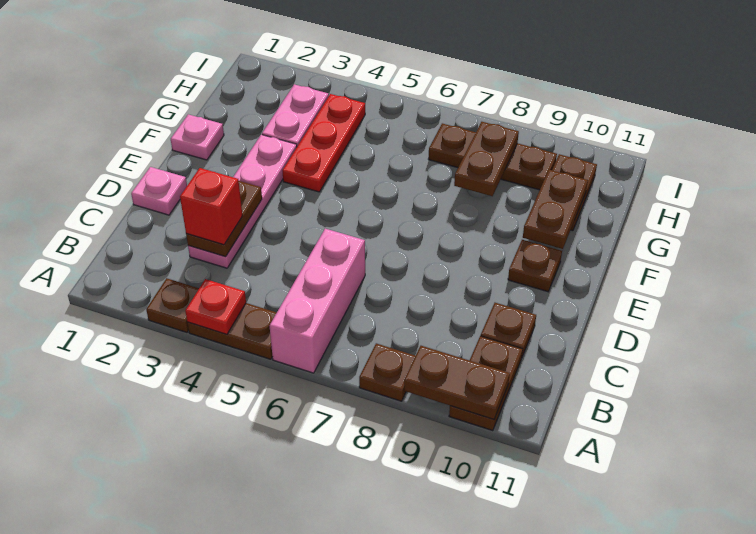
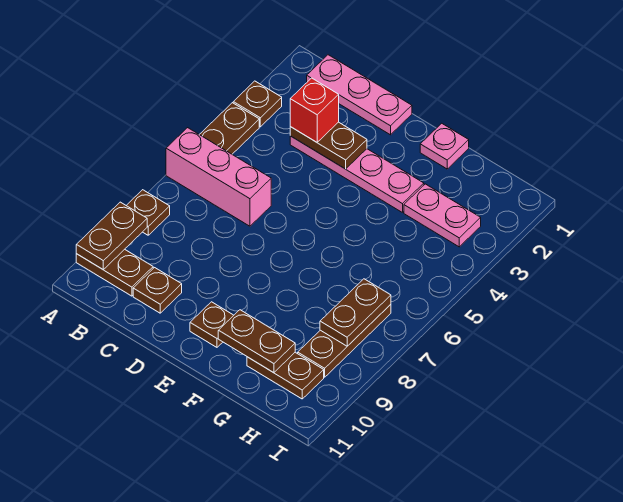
red plate A4 level 2 -> none
pink plate D1 level 1 -> pink plate B1:D1 level 1
red plate F4:H4 level 1 -> none
brown plate G8:H8 level 2 -> brown plate H7:H8 level 2

